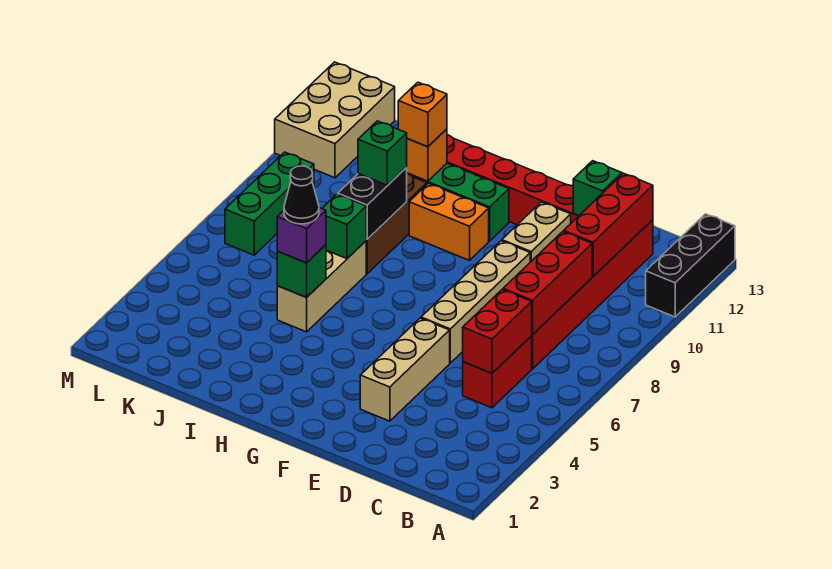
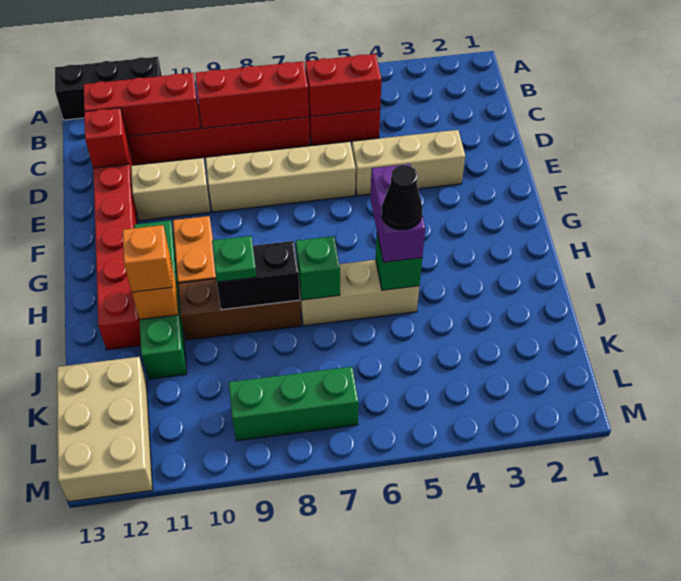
green brick D12 level 2 -> red brick D12 level 2
purple brick I5 level 3 -> purple brick H5:I5 level 3
green brick I9 level 3 -> green plate I9 level 3
tan brick L11:M13 level 1 -> tan brick K12:M13 level 1

